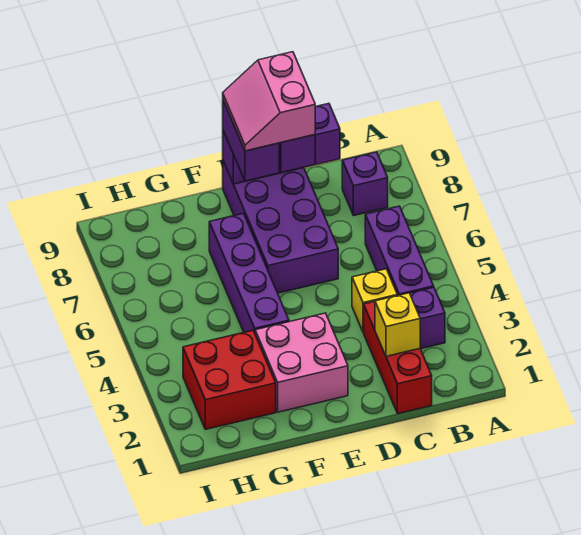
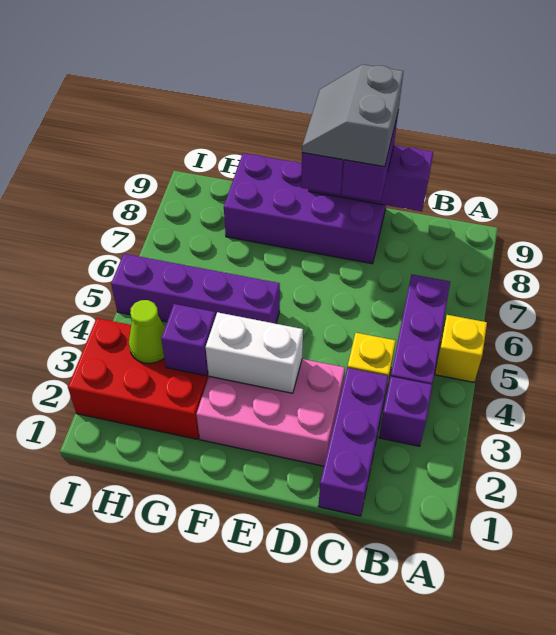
purple brick B8 level 1 -> purple brick G3 level 2
red brick C1:C3 level 1 -> purple brick C1:C3 level 1
yellow brick C2 level 2 -> yellow brick A5 level 1
purple brick D6:E9 level 1 -> purple brick D8:G9 level 1
pink slope D8:E9 level 4 top D -> grey slope D8:E9 level 4 top D
pink brick E2:F3 level 1 -> pink brick D2:F3 level 1
none -> white brick E3:F3 level 2
purple brick F4:F7 level 1 -> purple brick F5:I5 level 1
red brick G2:H3 level 1 -> red brick G2:I3 level 1
none -> lime cone H3 level 2

